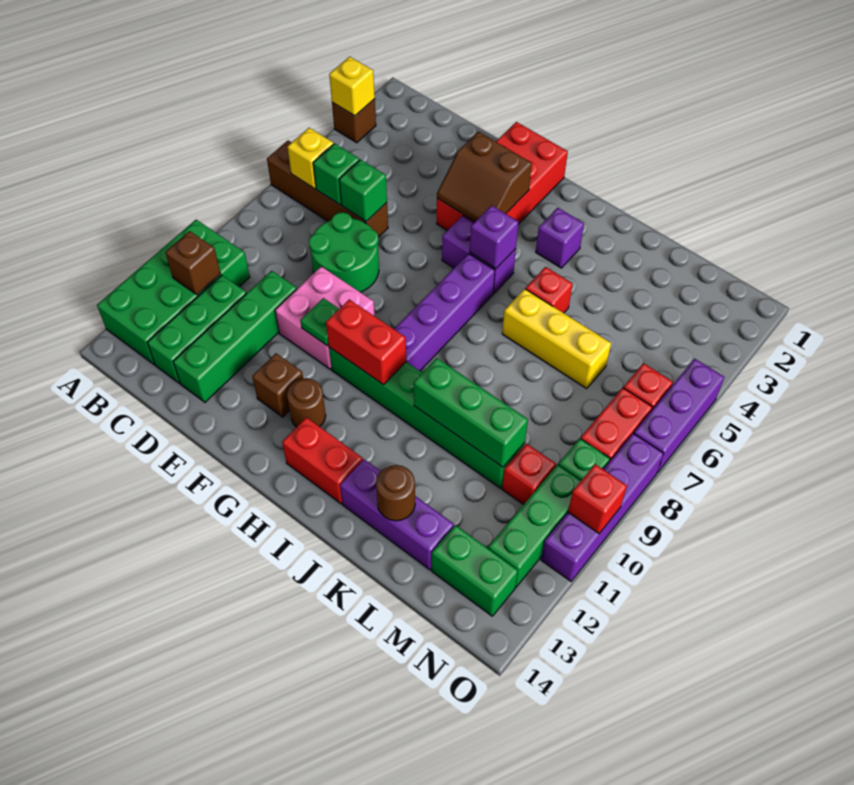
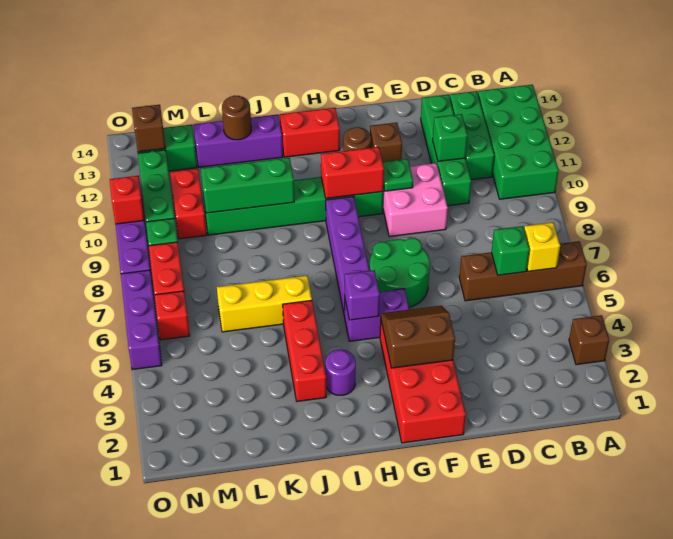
yellow brick A3 level 2 -> none
brown brick B11 level 2 -> brown brick N13 level 2
green brick D6 level 2 -> green brick D11 level 2
green round brick D7:E8 level 1 -> green round brick F6:G7 level 1
purple brick I3 level 1 -> purple round brick I3 level 1
red brick J5 level 1 -> red brick J3:J5 level 1
red brick M10 level 1 -> red brick M10:M11 level 1

